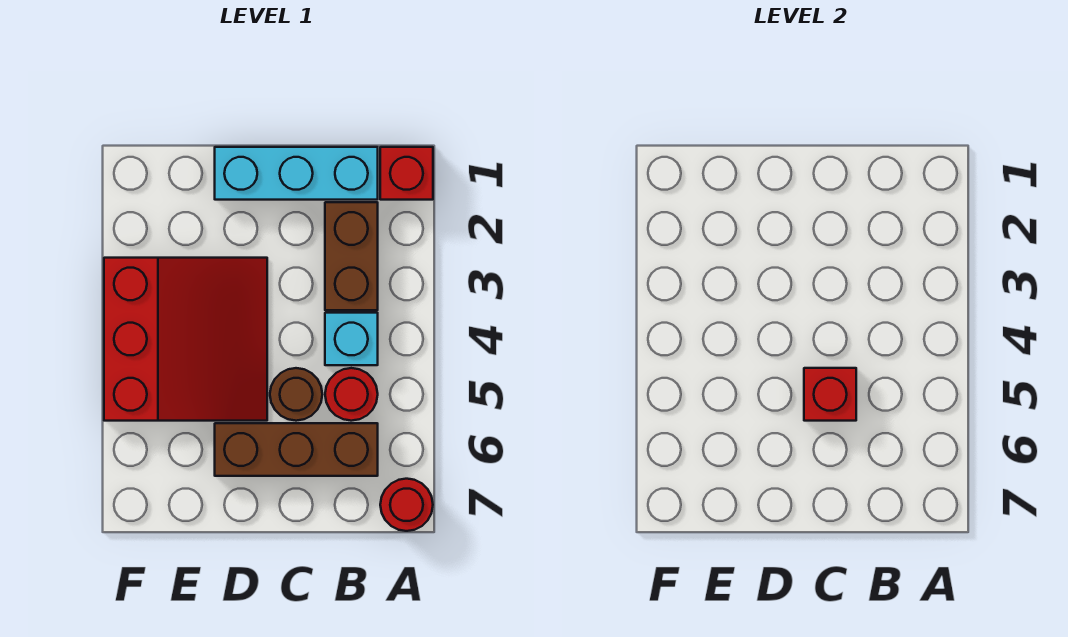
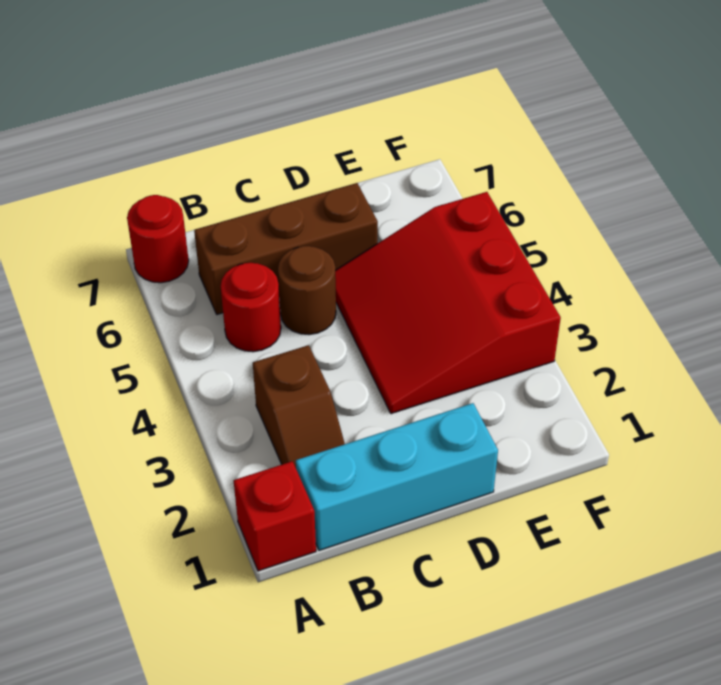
brown brick B2:B3 level 1 -> brown slope B2:B3 level 1 top 3
cyan brick B4 level 1 -> none
red brick C5 level 2 -> none

